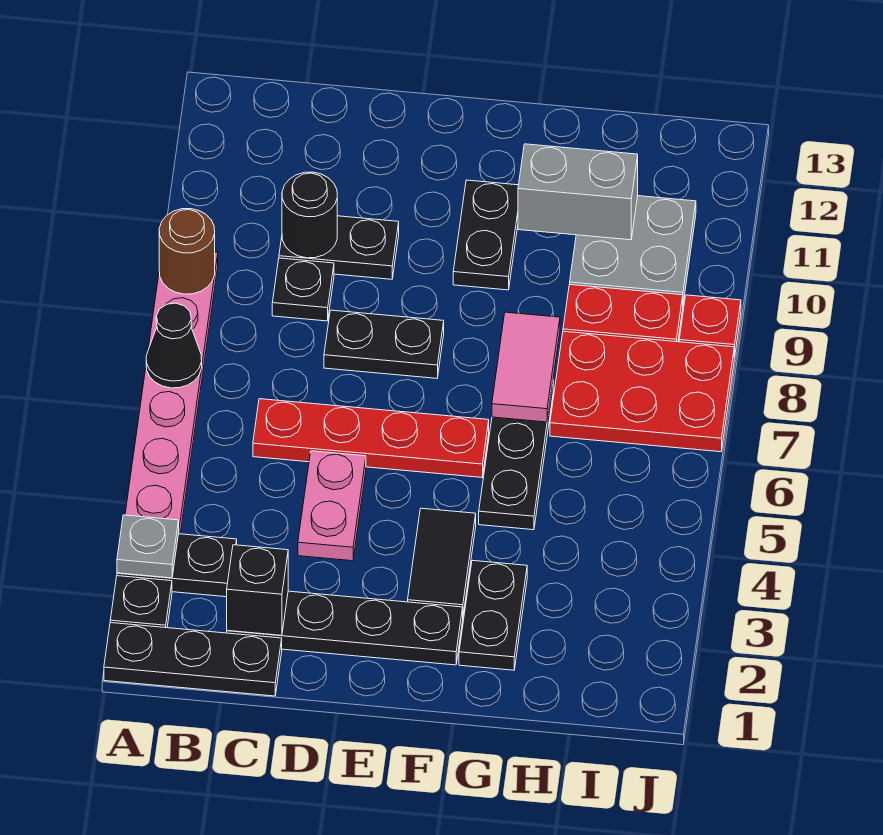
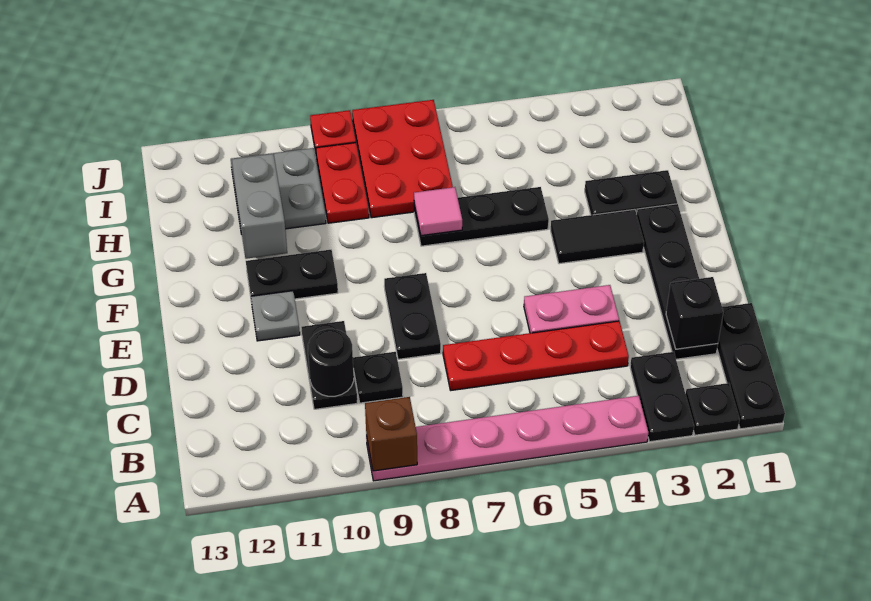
grey plate A3 level 2 -> grey plate E11 level 1
black cone A7 level 2 -> none
brown round brick A9 level 2 -> brown brick A9 level 2
red plate C6:F6 level 1 -> red plate C4:C7 level 1
pink tile G7:G8 level 2 -> pink tile G7 level 2

